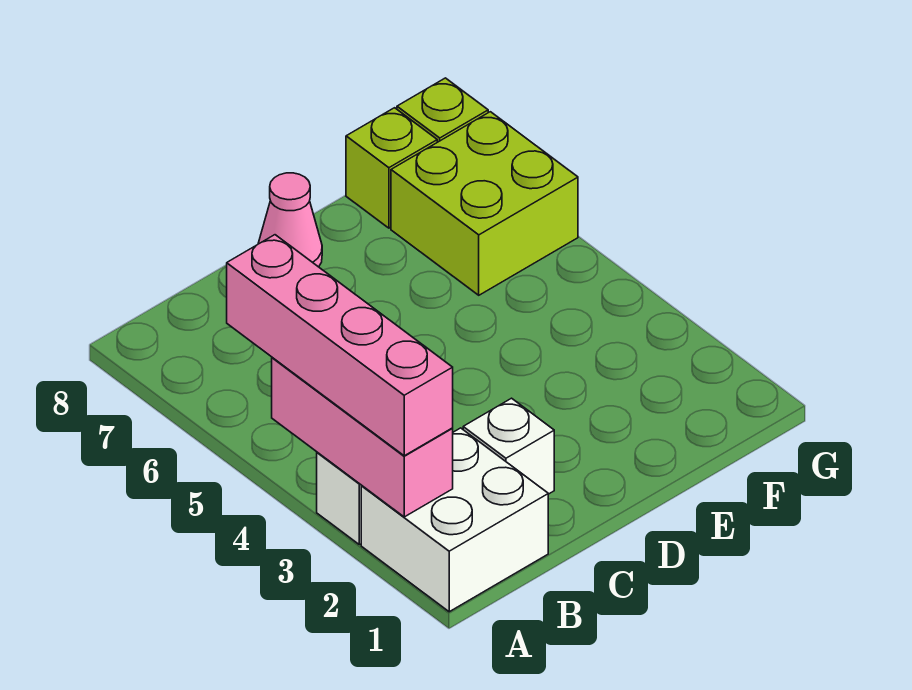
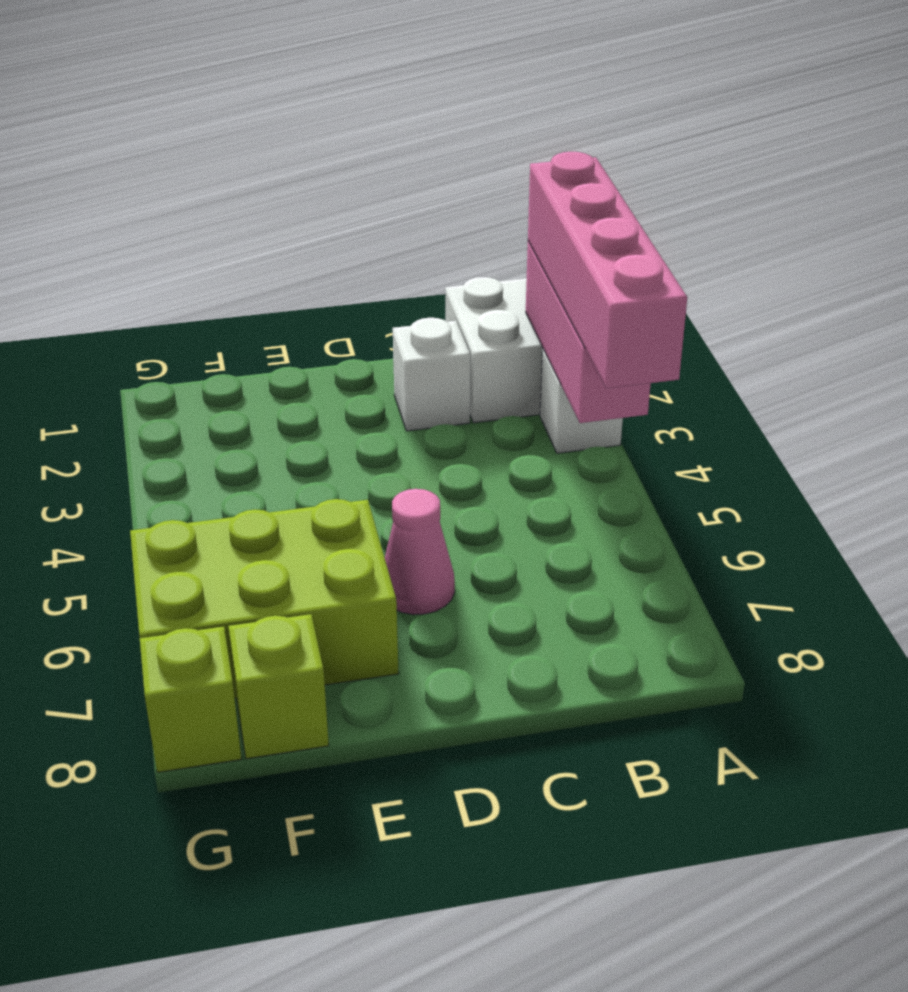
pink cone D8 level 1 -> pink cone D6 level 1
lime brick F6:G7 level 1 -> lime brick E6:G7 level 1

